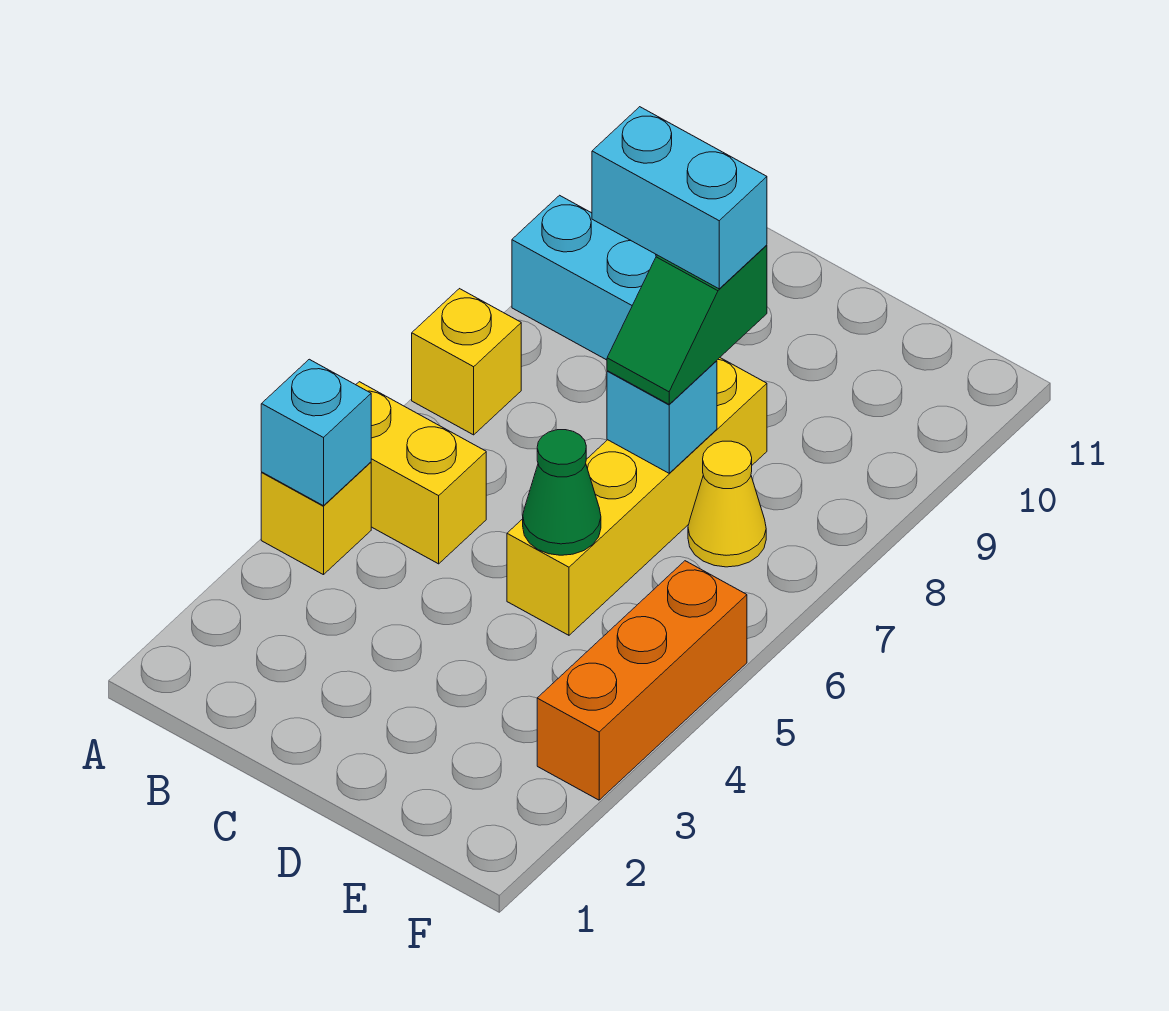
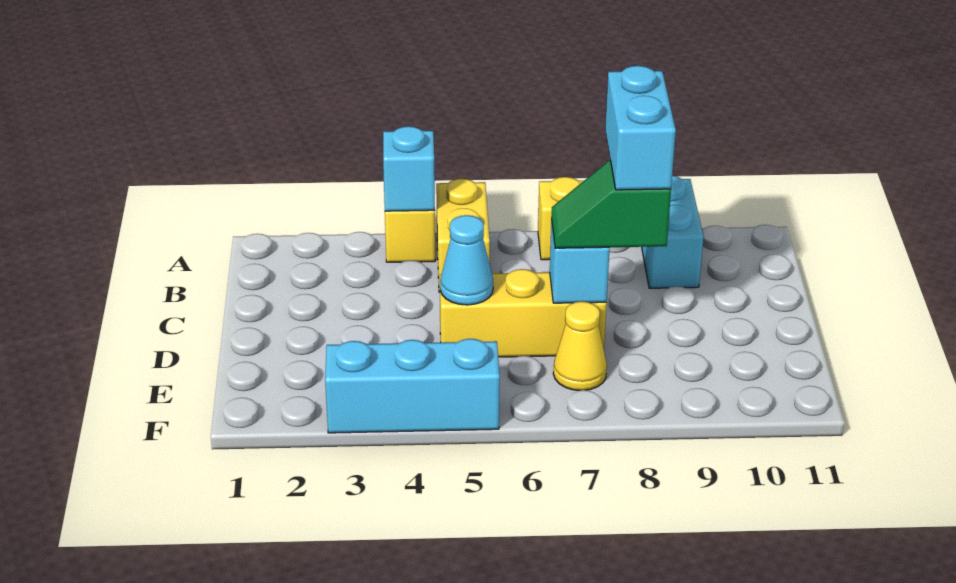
yellow brick D5:D8 level 1 -> yellow brick D5:D7 level 1
green cone D5 level 2 -> cyan cone D5 level 2
orange brick F3:F5 level 1 -> cyan brick F3:F5 level 1

